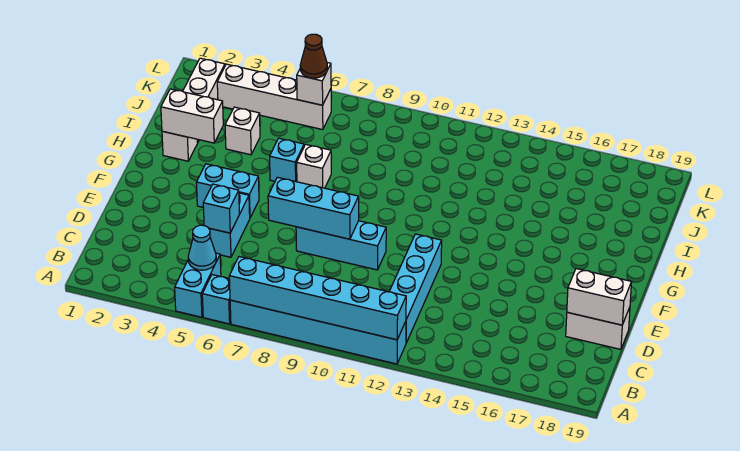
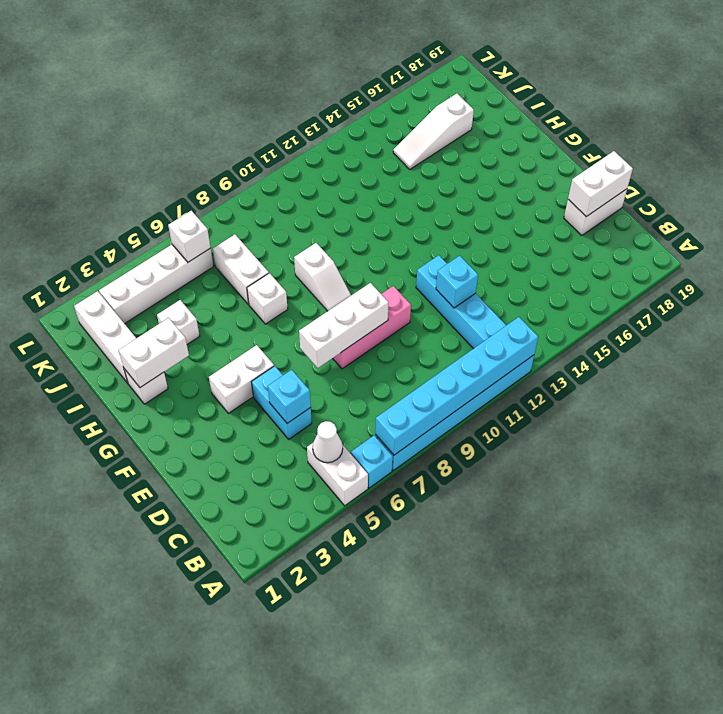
cyan brick A5:B5 level 1 -> white brick A5:B5 level 1
cyan cone B5 level 2 -> white cone B5 level 2
cyan brick E7:E9 level 2 -> white brick E7:E9 level 2
cyan brick E8:E10 level 1 -> pink brick E8:E10 level 1
cyan brick F4:F5 level 1 -> white brick F4:F5 level 1
none -> white slope G9:H9 level 1 top H
cyan brick H6 level 1 -> cyan brick D12 level 2
none -> white brick I7:J7 level 1
none -> white slope J15:J17 level 1 top 17
brown cone K6 level 3 -> none

